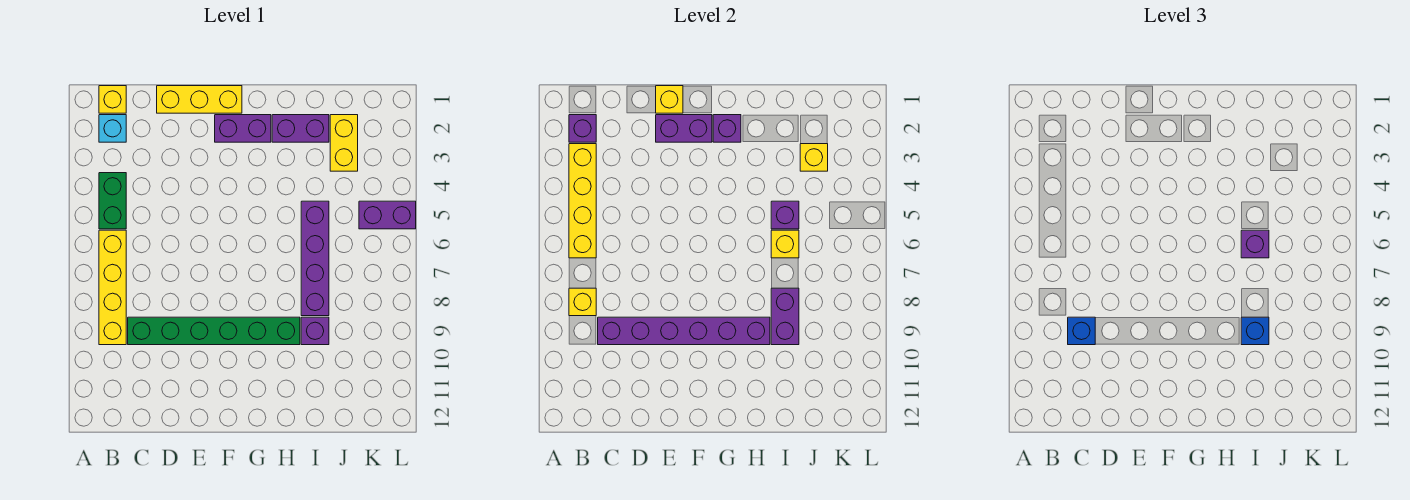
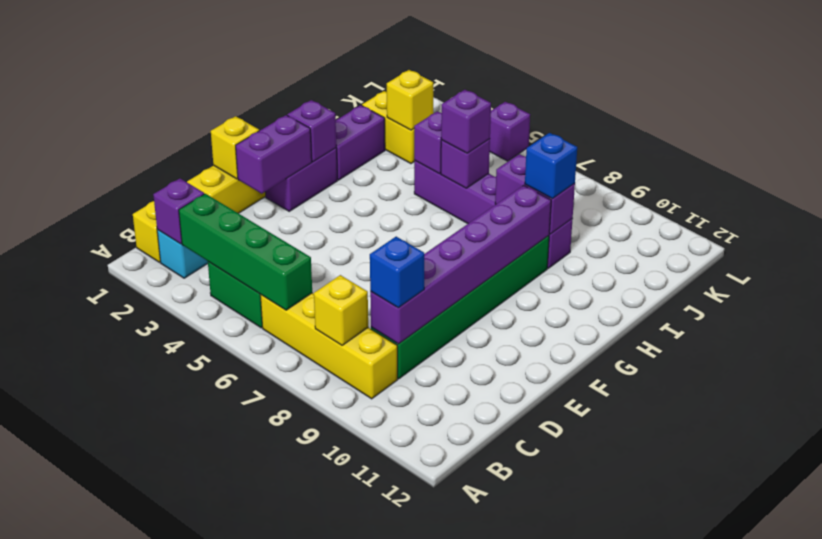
yellow brick B3:B6 level 2 -> green brick B3:B6 level 2
yellow brick I6 level 2 -> purple brick I6 level 2
purple brick K5:L5 level 1 -> purple brick L5 level 1

